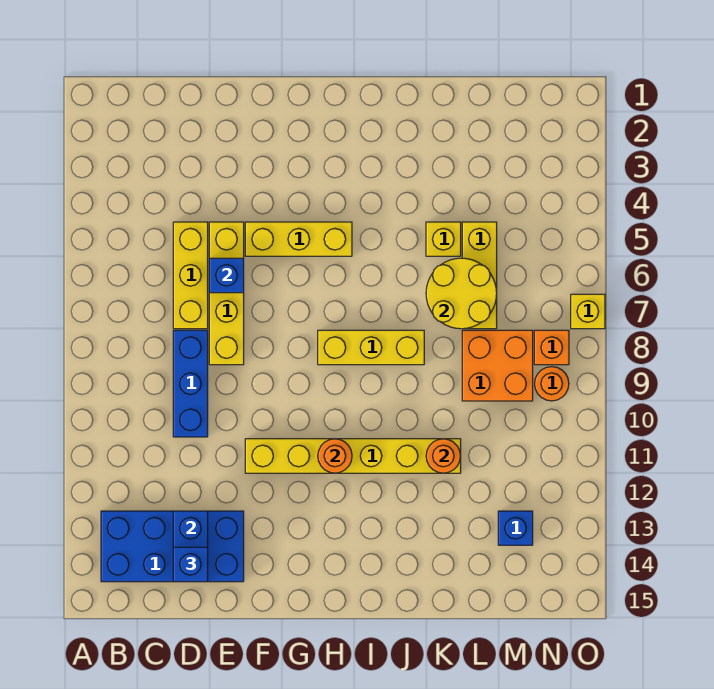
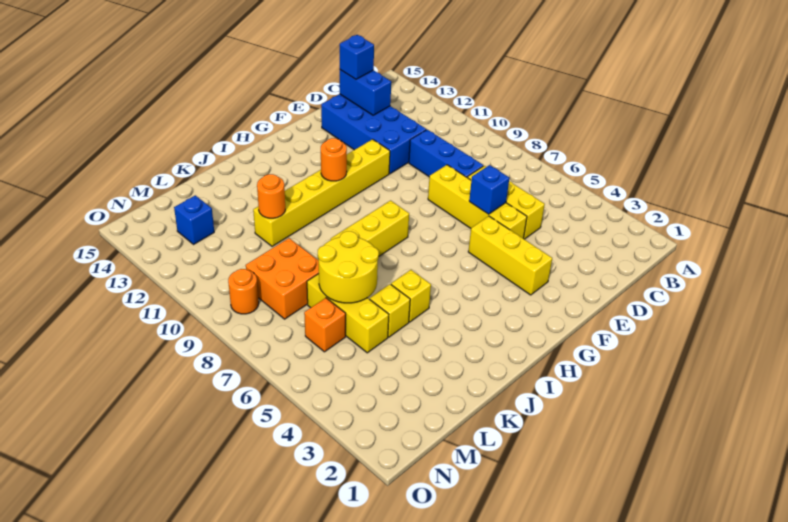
blue brick B13:E14 level 1 -> blue brick D11:E14 level 1
yellow brick F5:H5 level 1 -> yellow brick F3:F5 level 1
orange brick N8 level 1 -> orange brick M6 level 1
yellow brick O7 level 1 -> yellow brick J5 level 1

